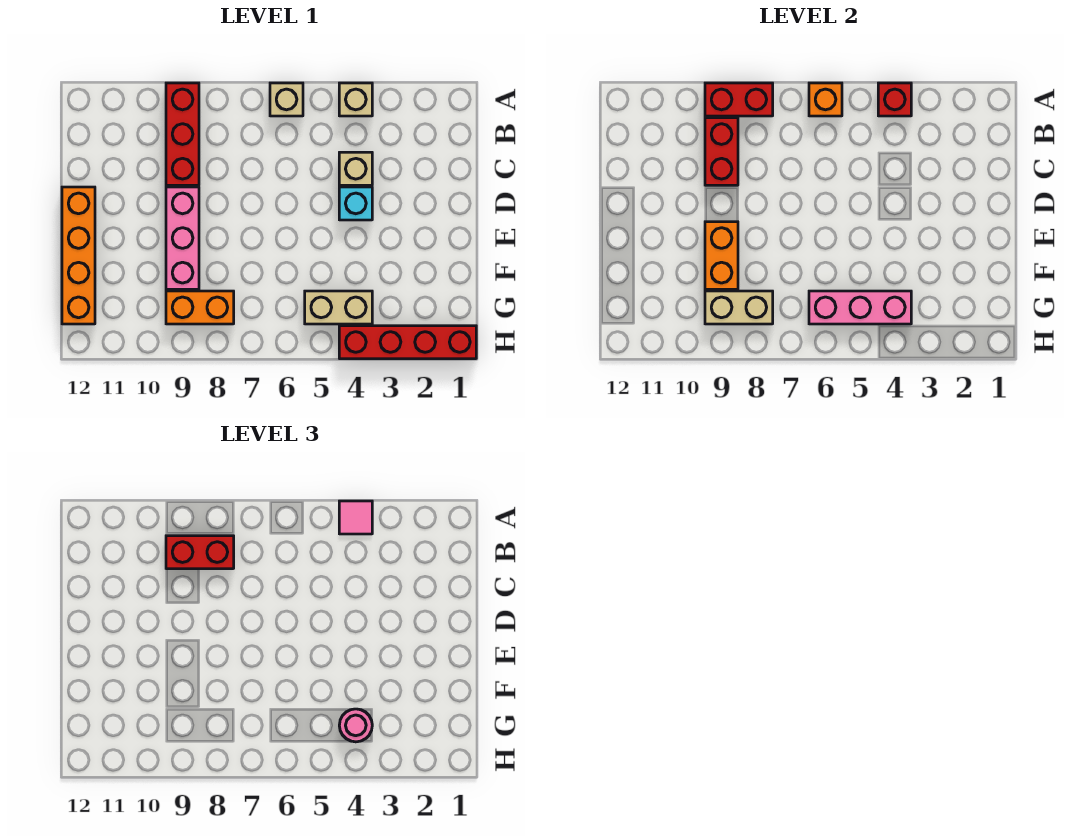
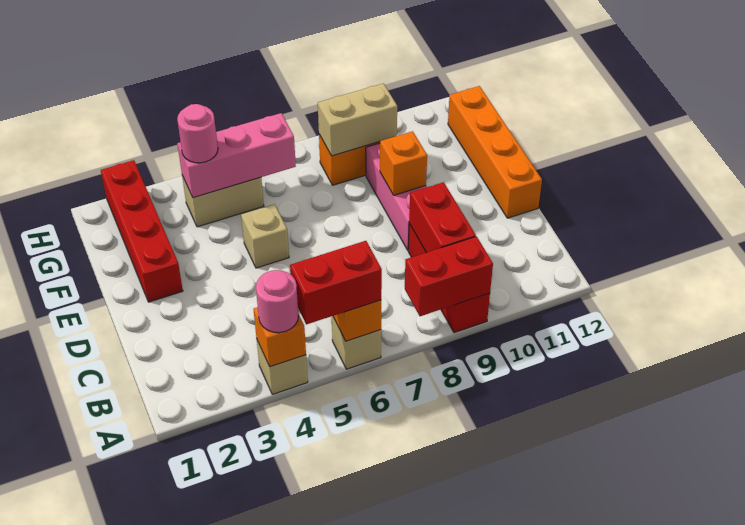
red brick A4 level 2 -> orange brick A4 level 2
pink tile A4 level 3 -> pink round brick A4 level 3
red brick B8:B9 level 3 -> red brick A5:A6 level 3
tan brick C4 level 1 -> tan brick E5 level 1
cyan brick D4 level 1 -> none
orange brick E9:F9 level 2 -> orange brick E9 level 2
red brick H1:H4 level 1 -> red brick E2:H2 level 1

